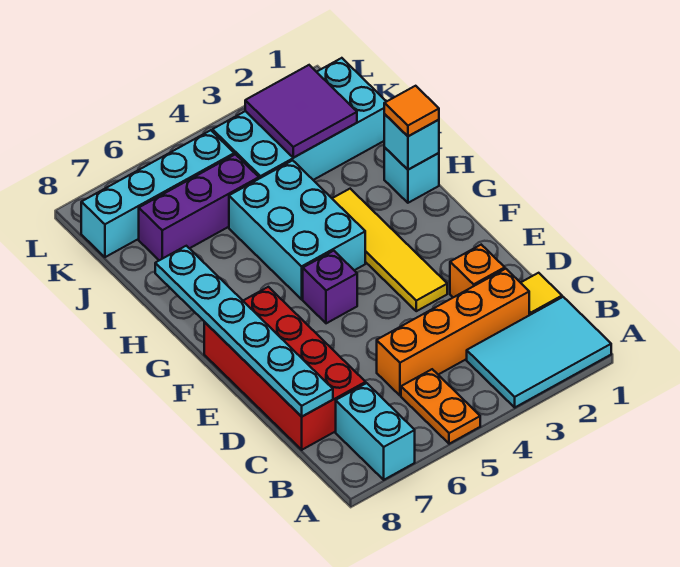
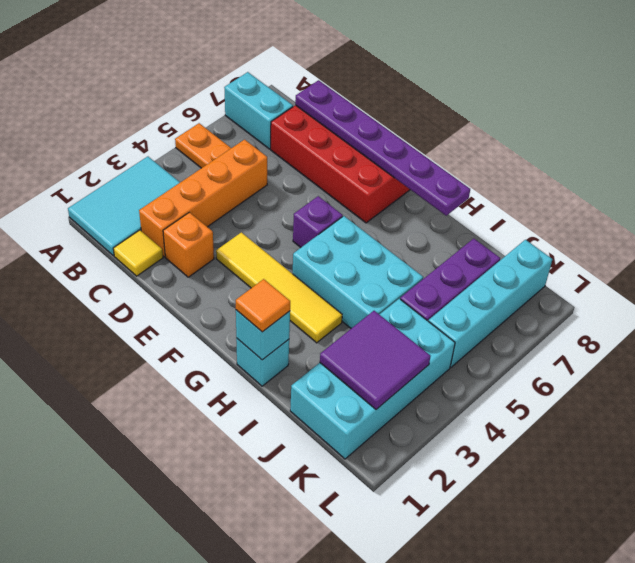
cyan plate C8:H8 level 2 -> purple plate C8:H8 level 2

